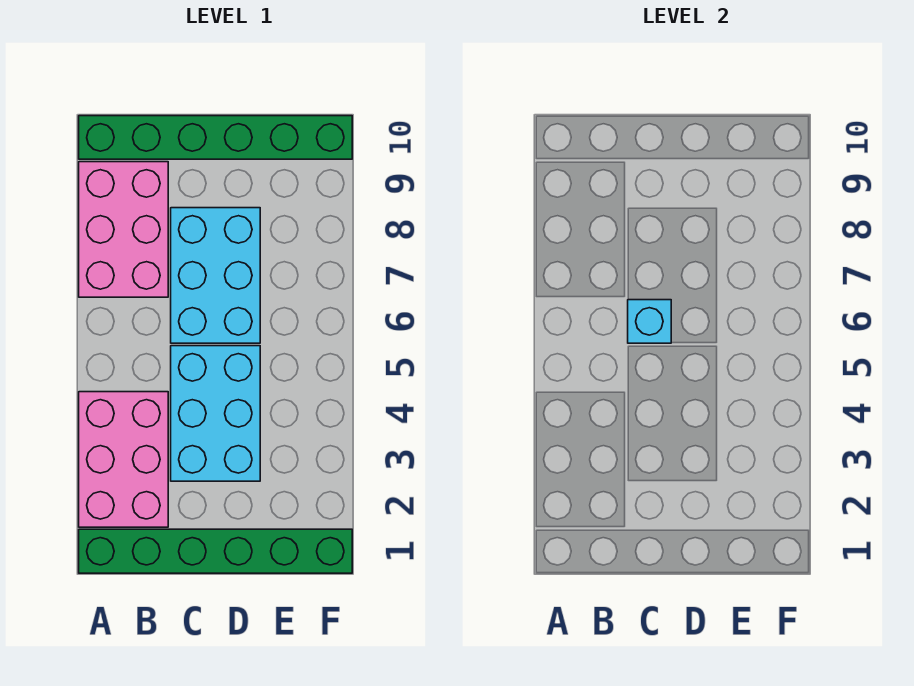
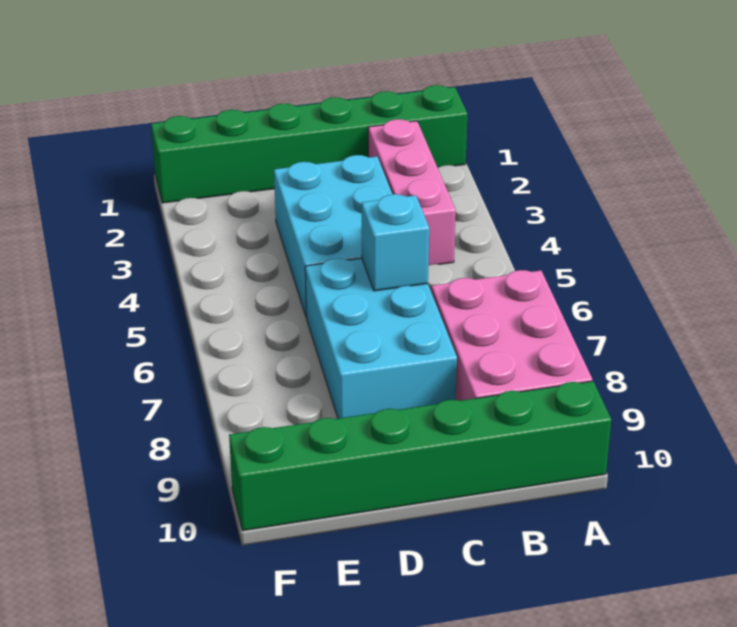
pink brick A2:B4 level 1 -> pink brick B2:B4 level 1

